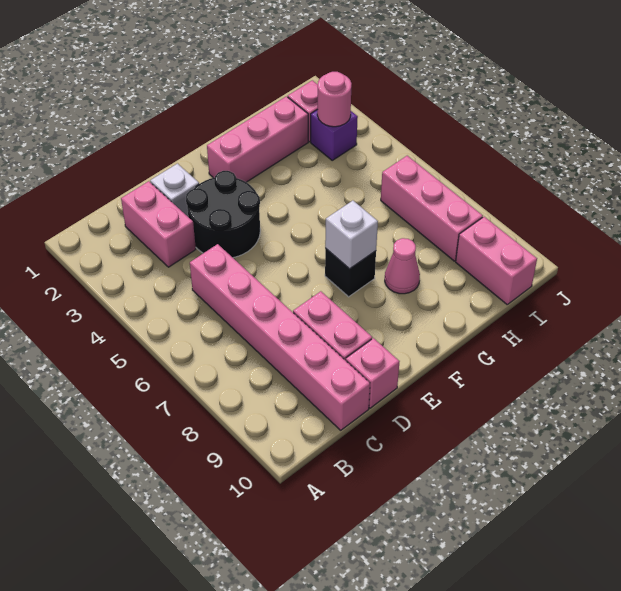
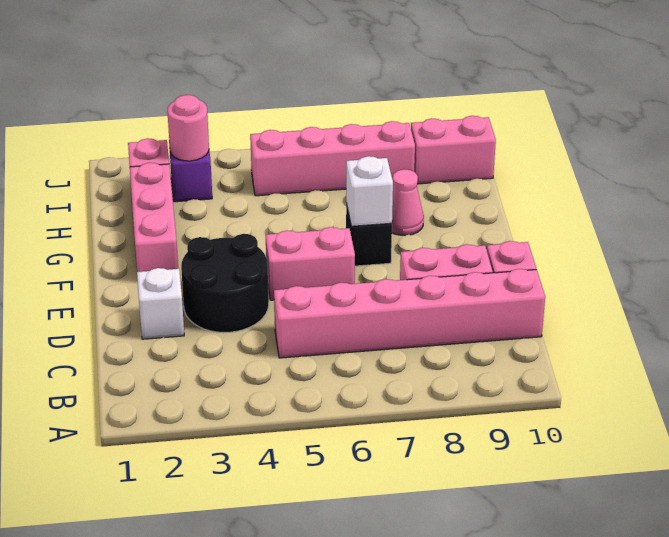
pink brick C2:C3 level 1 -> pink brick E5:E6 level 1
pink brick I6:I8 level 1 -> pink brick I5:I8 level 1

